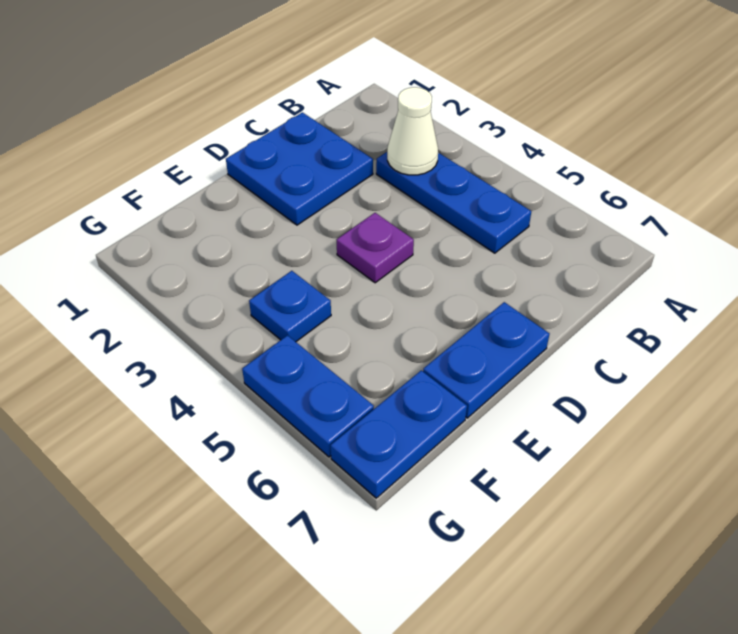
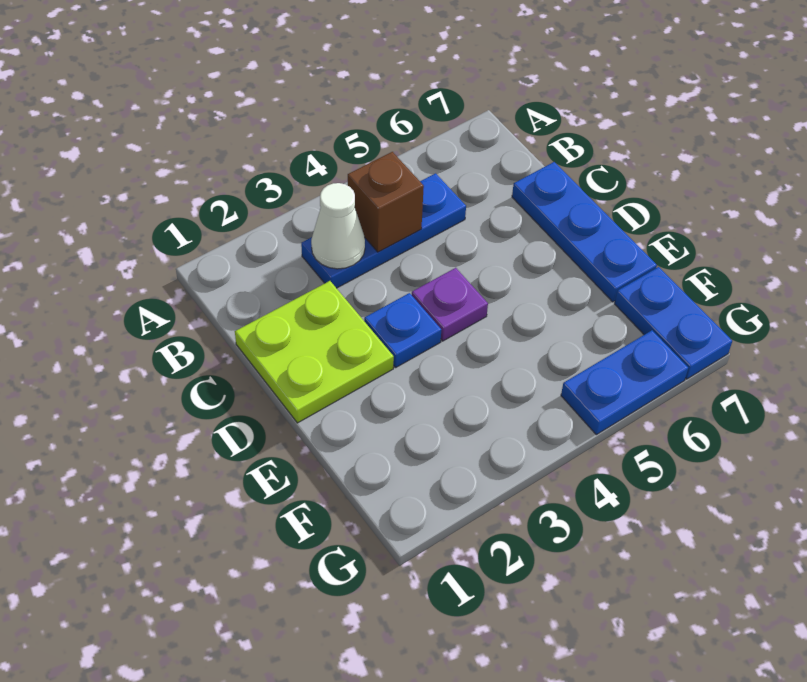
none -> brown brick B4 level 2
blue plate C1:D2 level 1 -> lime plate C1:D2 level 1
blue plate D7:E7 level 1 -> blue plate C7:E7 level 1
blue plate F4 level 1 -> blue plate D3 level 1

